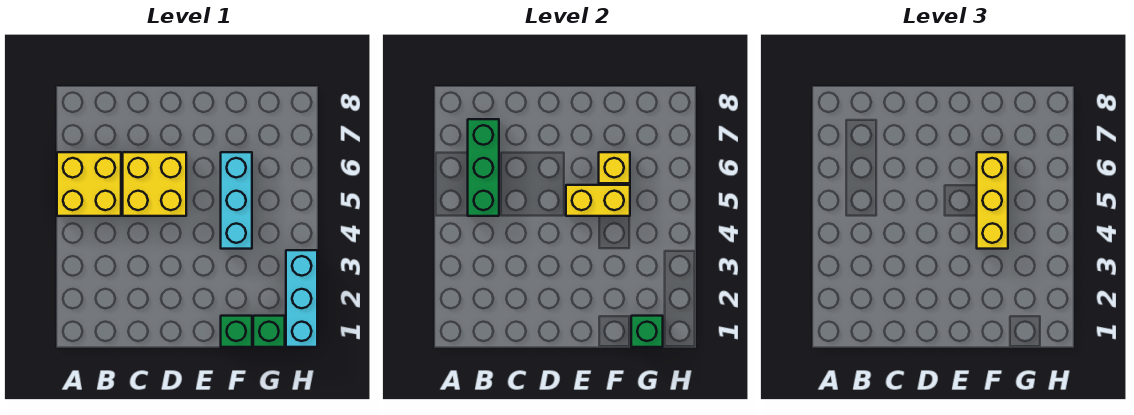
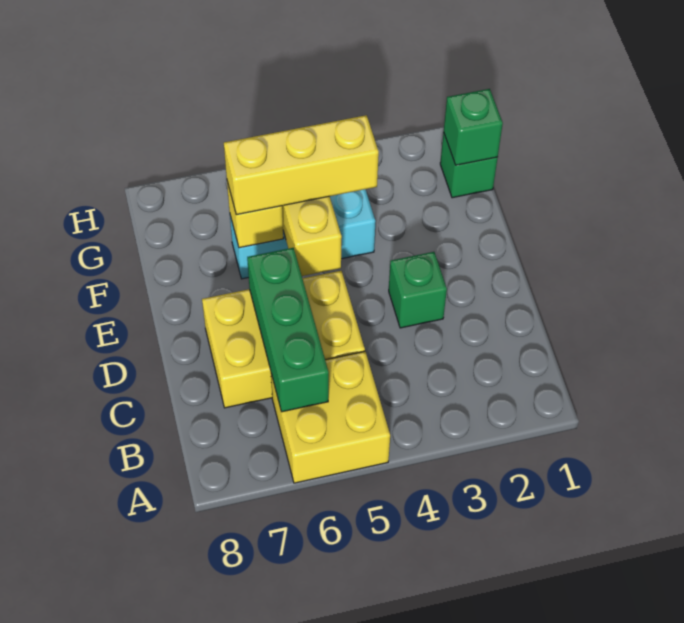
green brick B5:B7 level 2 -> green brick B6:D6 level 2
yellow brick C5:D6 level 1 -> yellow brick C5:D7 level 1
green brick F1 level 1 -> green brick D3 level 1
cyan brick H1:H3 level 1 -> none

